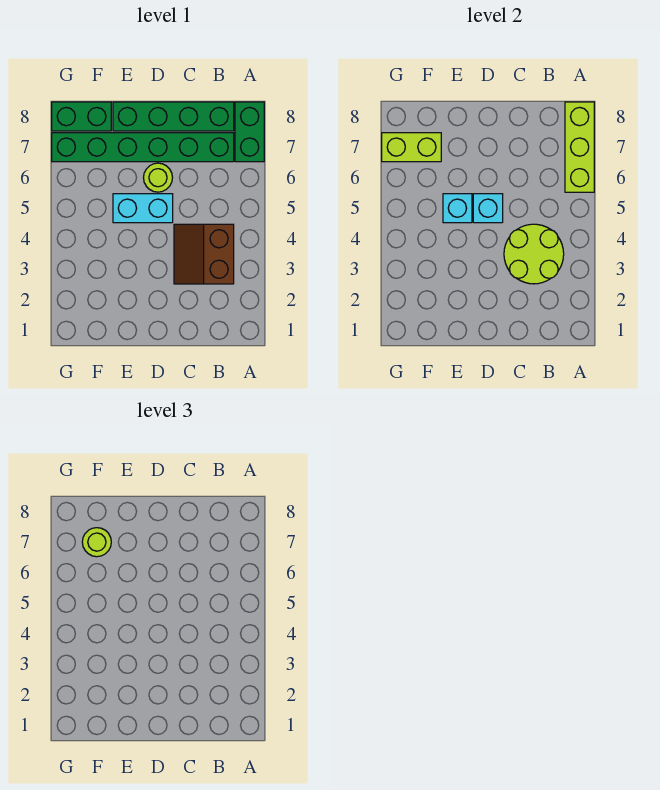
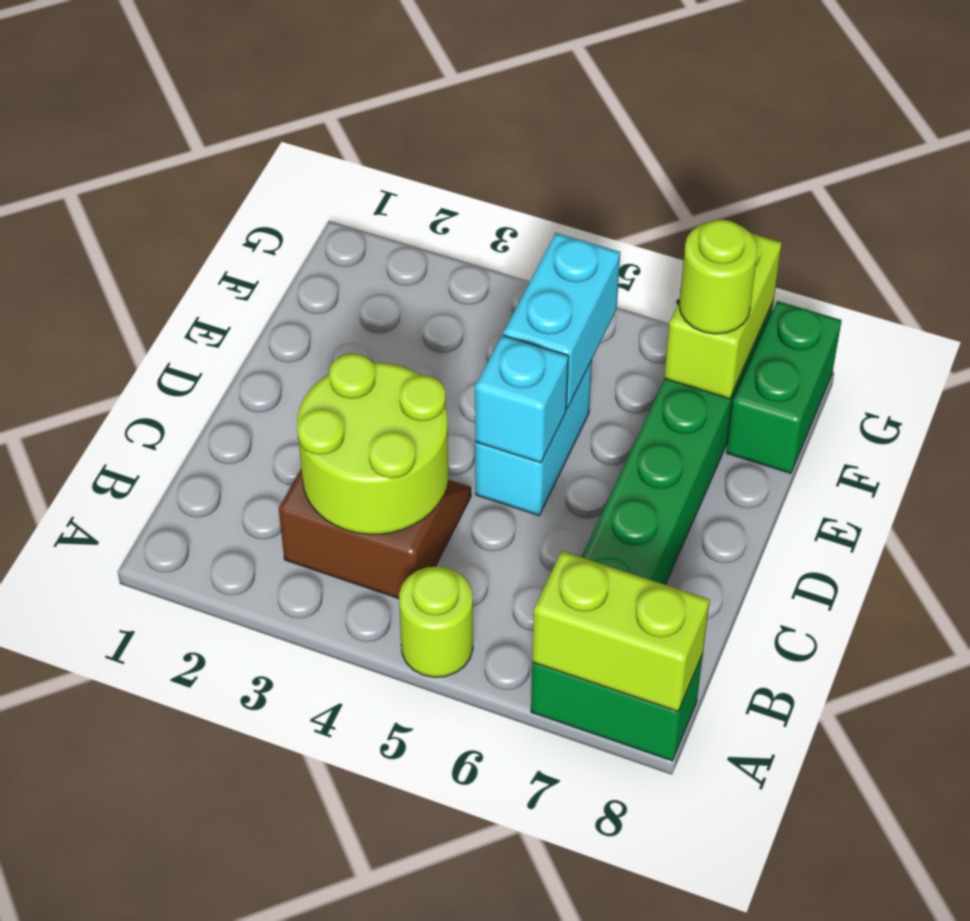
lime brick A6:A8 level 2 -> lime brick A7:A8 level 2
green brick B8:E8 level 1 -> none
lime round brick D6 level 1 -> lime round brick A5 level 1
cyan brick E5 level 2 -> cyan brick E5:F5 level 2

